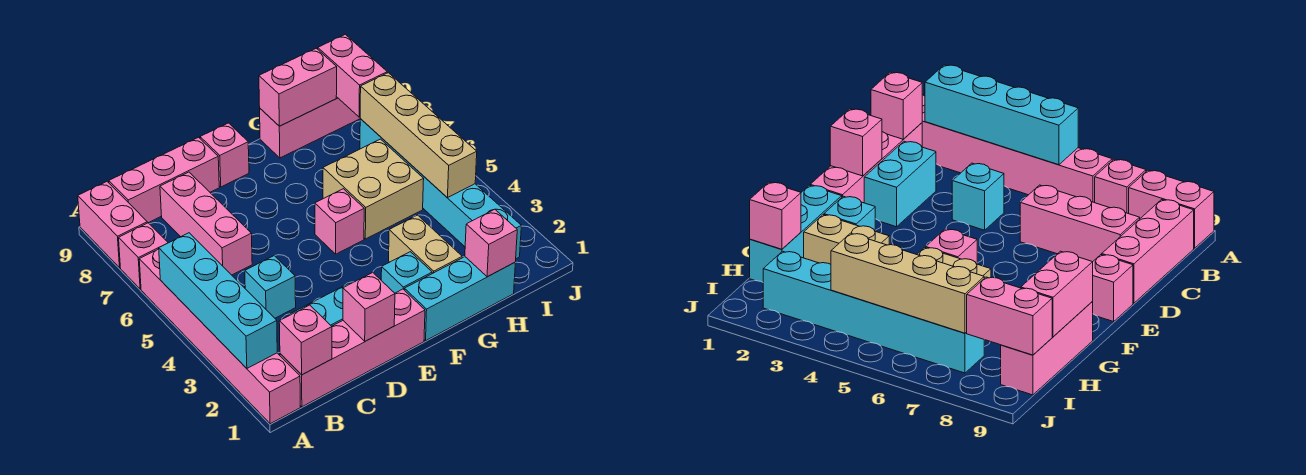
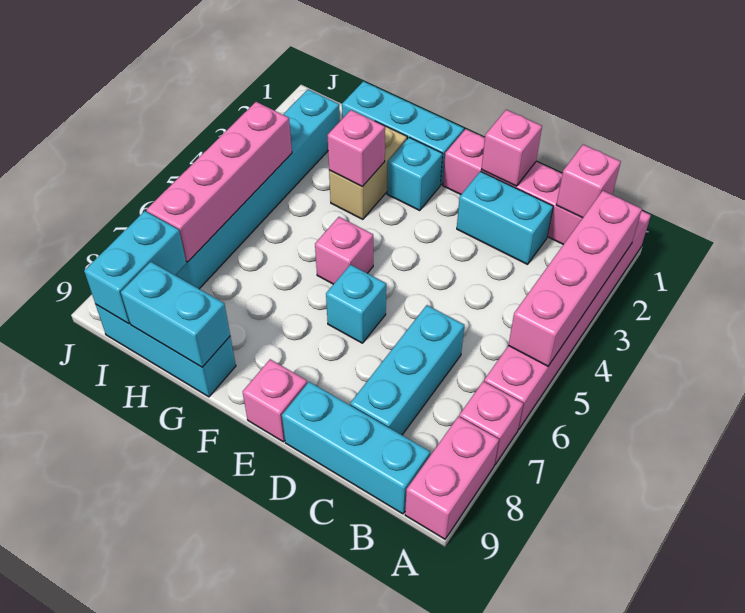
cyan brick A2:A5 level 2 -> pink brick A2:A5 level 2
pink brick B9:D9 level 1 -> cyan brick B9:D9 level 1
cyan brick C4 level 1 -> cyan brick E6 level 1
pink brick C6:C8 level 1 -> cyan brick C6:C8 level 1
tan brick G5:H6 level 1 -> none
pink brick G9:I9 level 1 -> cyan brick G9:I9 level 1
pink brick G9:H9 level 2 -> cyan brick G9:H9 level 2
pink brick H1 level 2 -> pink brick G3 level 2
tan brick I4:I7 level 2 -> pink brick I4:I7 level 2
pink brick I8:I9 level 2 -> cyan brick I8:I9 level 2

